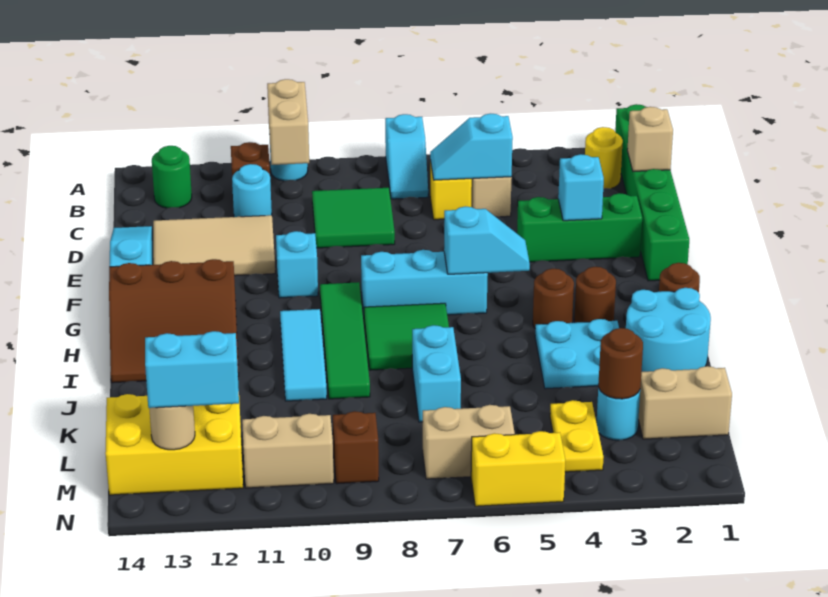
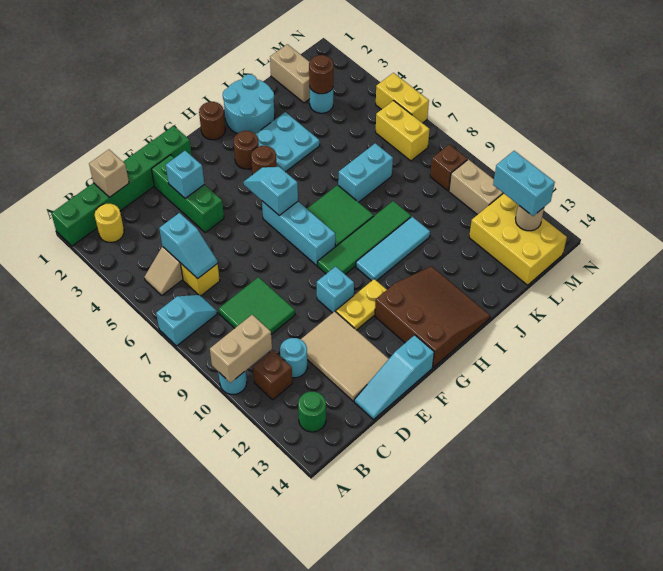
yellow plate L4:M4 level 1 -> yellow plate F11:G11 level 1
tan brick M6:M7 level 1 -> yellow brick M6:M7 level 1

